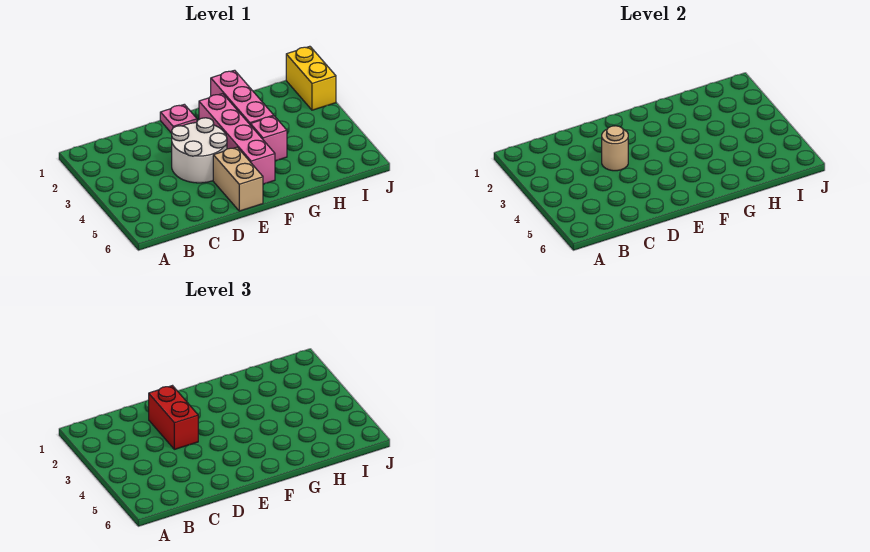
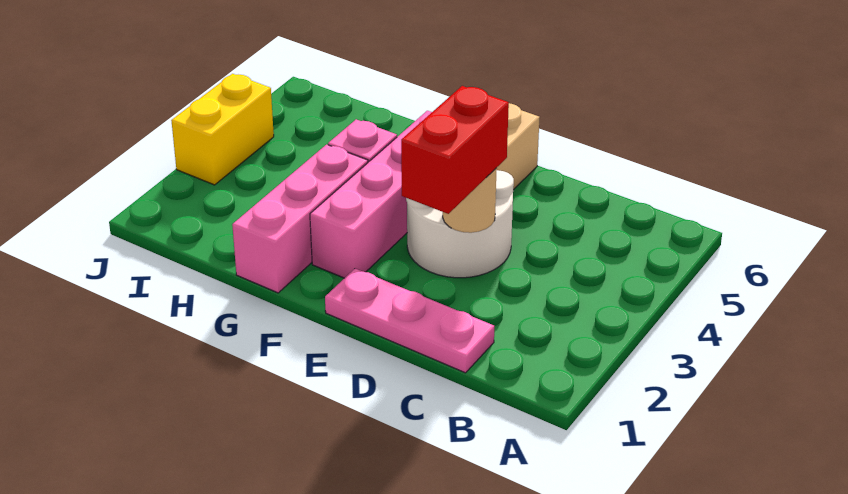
pink plate E1 level 1 -> pink plate C1:E1 level 1
yellow brick J1:J2 level 1 -> yellow brick J3:J4 level 1

